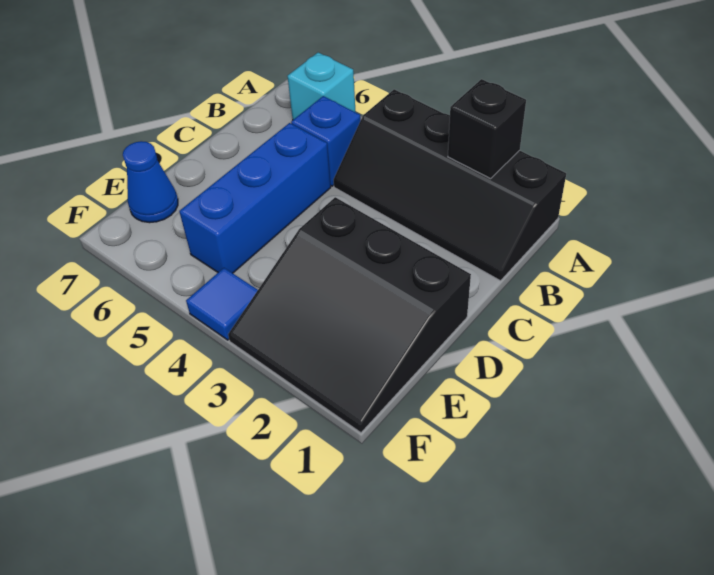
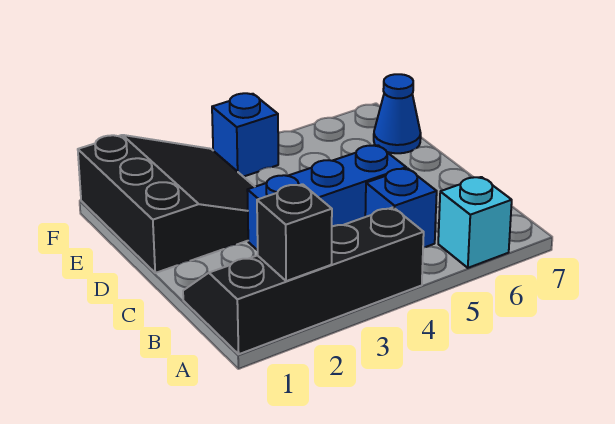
blue brick C5:E5 level 1 -> blue brick C3:C5 level 1
black slope D1:F3 level 1 top D -> black slope D1:F3 level 1 top 1
blue tile F4 level 1 -> blue brick F4 level 1

